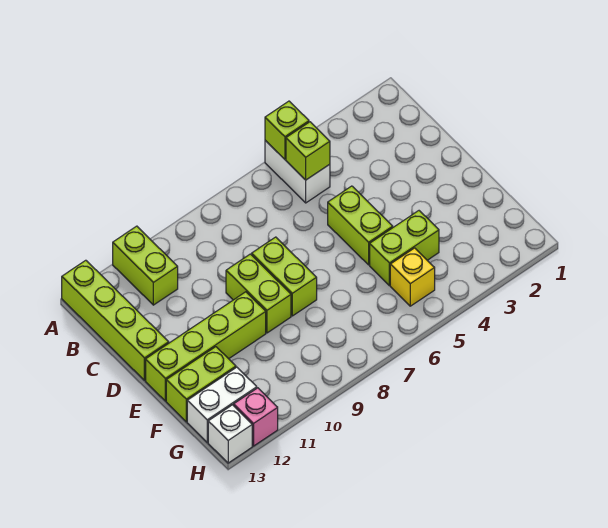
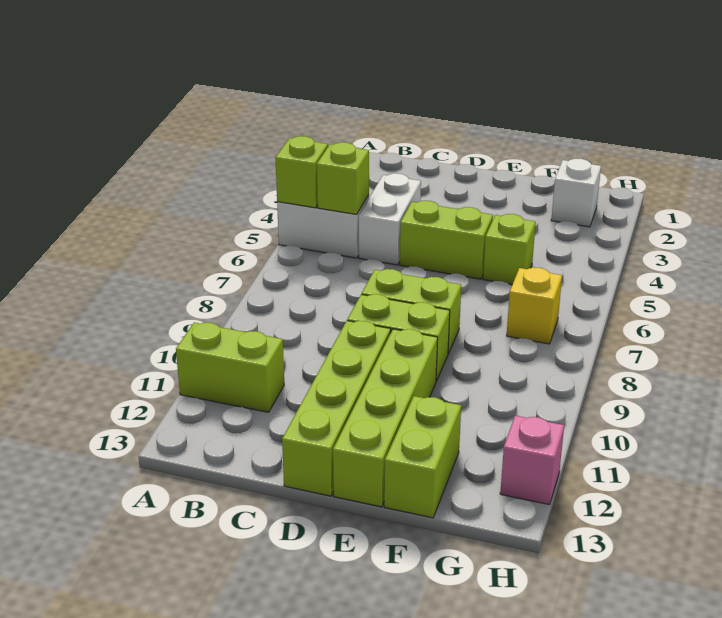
lime brick A13:D13 level 1 -> lime brick D10:D13 level 1
lime brick F4:F5 level 1 -> lime brick F5 level 1
yellow brick G5 level 1 -> yellow brick G7 level 1
white brick G12:G13 level 1 -> white brick C4:C5 level 1
white brick H13 level 1 -> white brick G2 level 1

